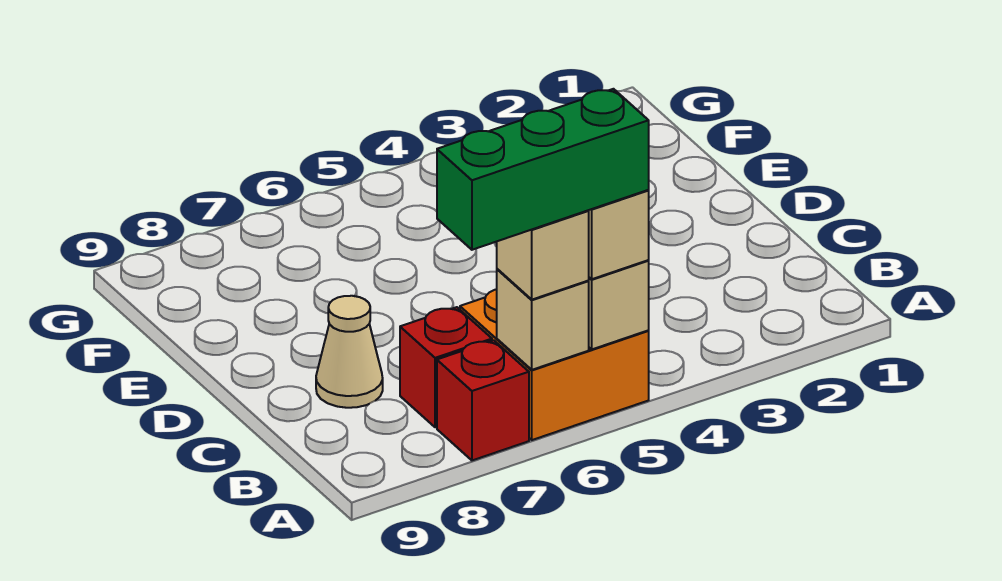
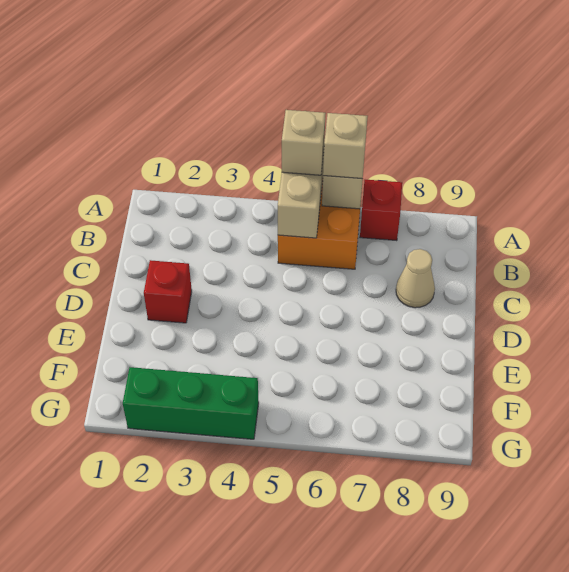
green brick A5:A7 level 4 -> green brick G2:G4 level 1
red brick B7 level 1 -> red brick D2 level 1

